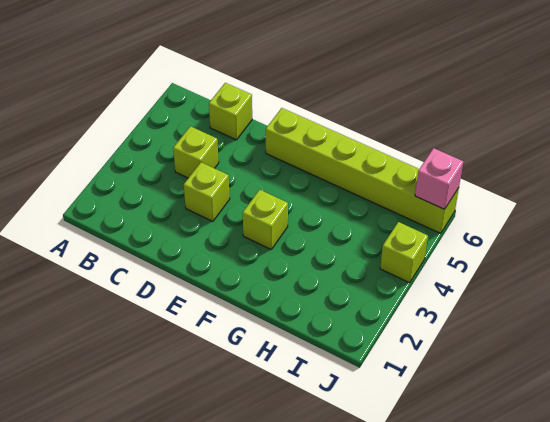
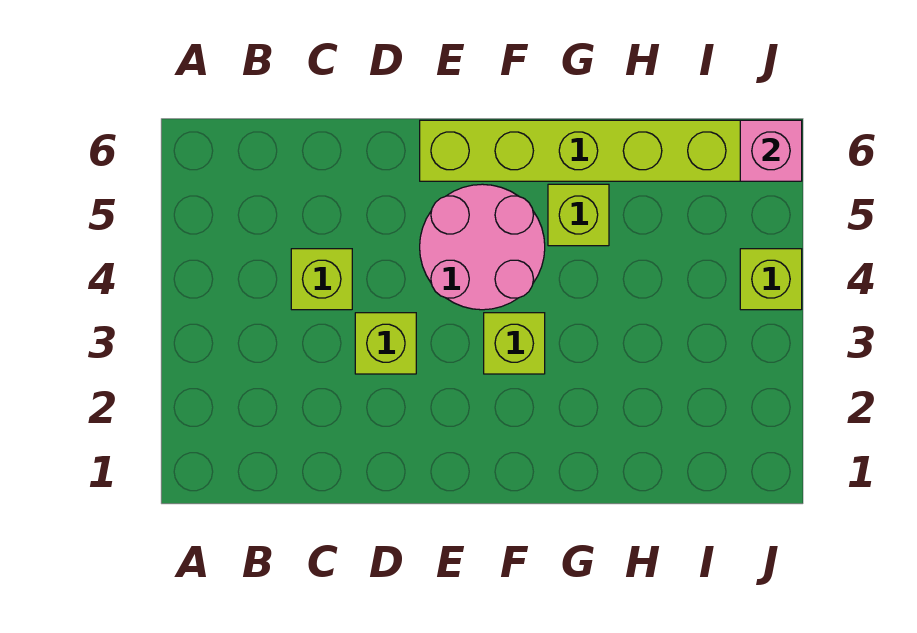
lime brick C6 level 1 -> lime brick G5 level 1
none -> pink round brick E4:F5 level 1

